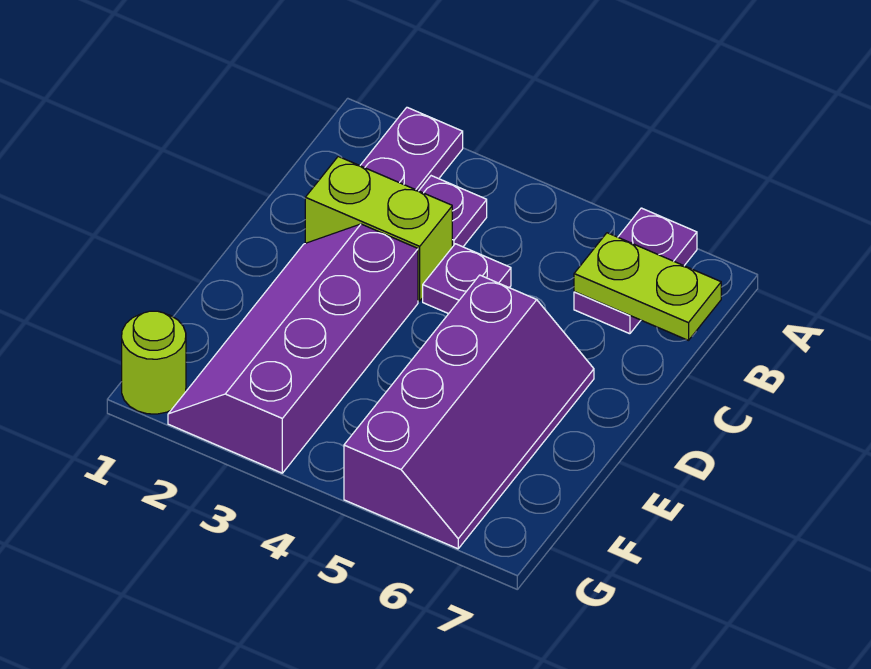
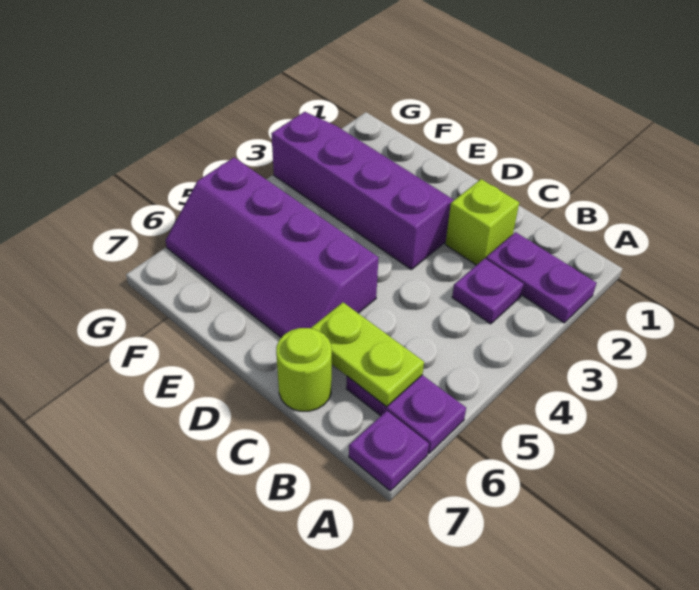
lime plate B6:B7 level 2 -> lime plate B6:C6 level 2
lime brick C2:C3 level 1 -> lime brick C2 level 1
purple plate C4 level 1 -> purple plate A7 level 1
lime round brick G1 level 1 -> lime round brick C7 level 1

